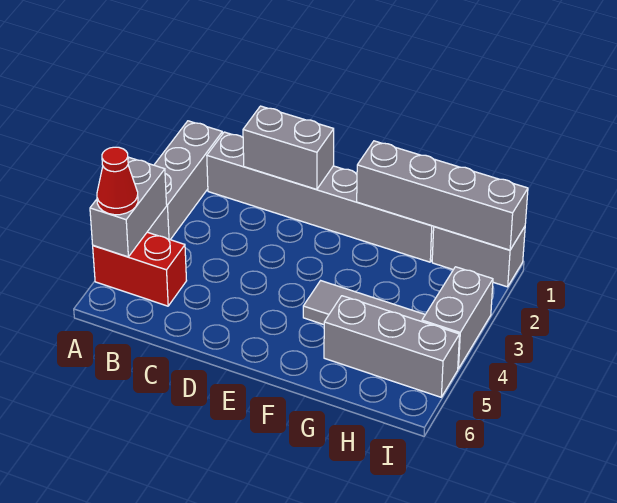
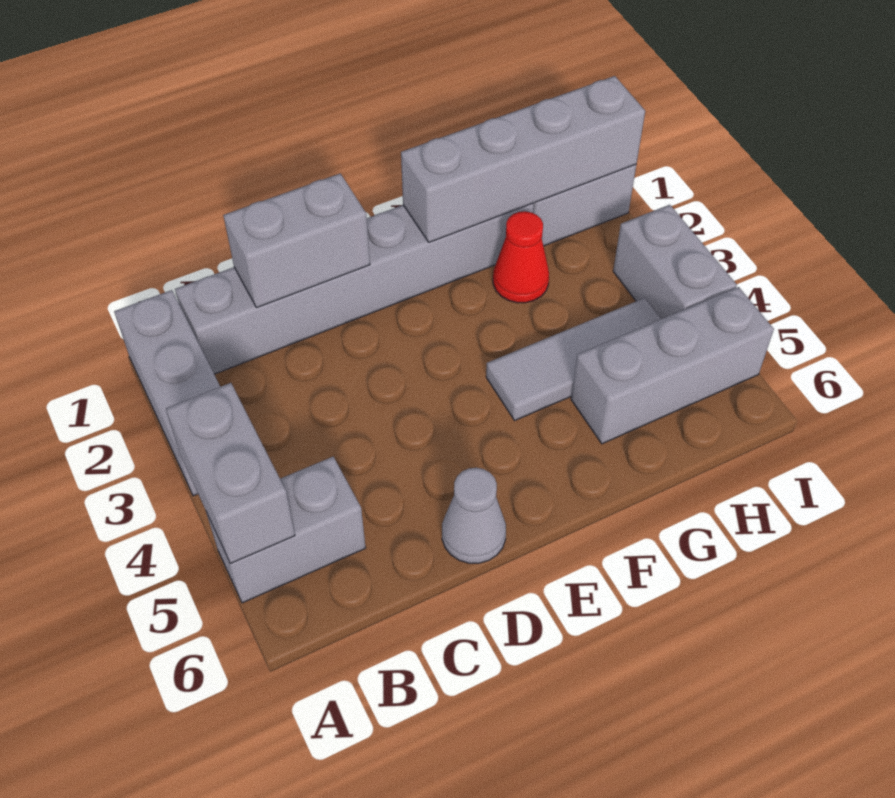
red brick A5:B5 level 1 -> grey brick A5:B5 level 1
red cone A5 level 3 -> red cone G2 level 1
none -> grey cone D6 level 1

